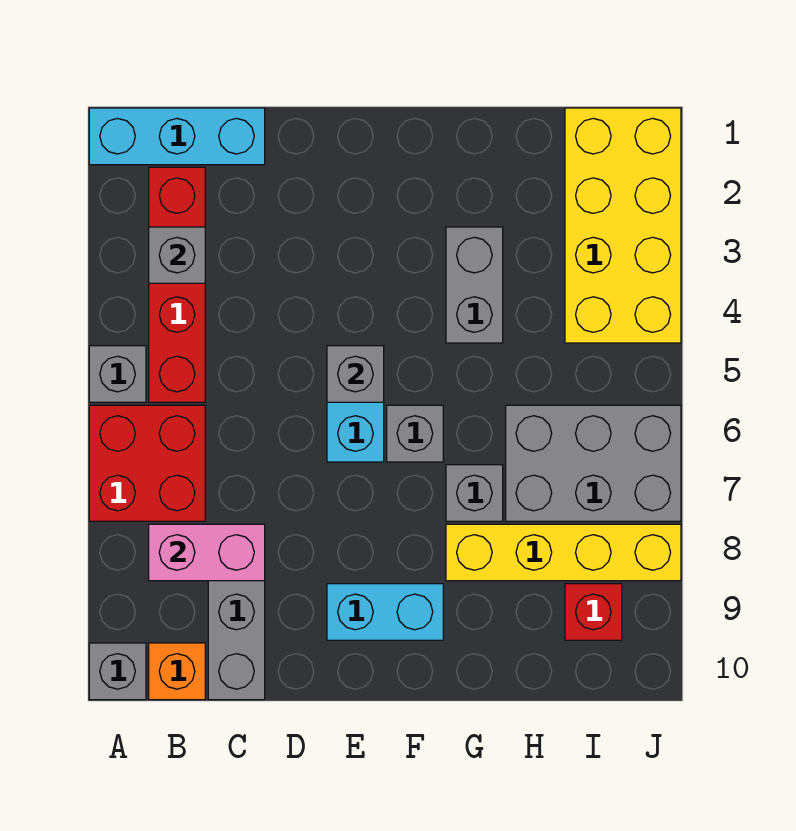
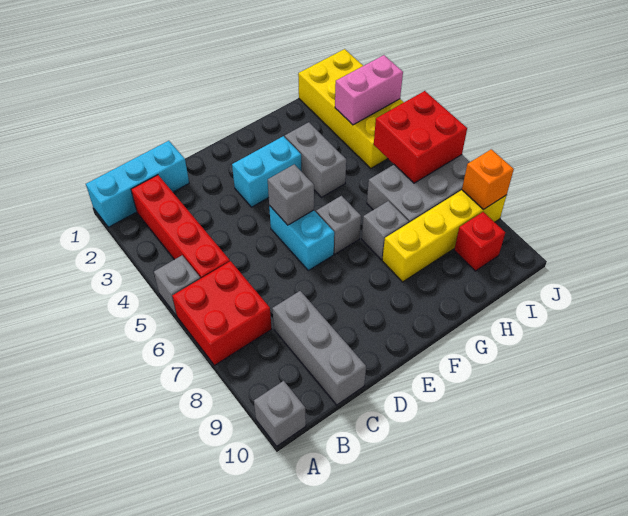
grey brick B3 level 2 -> none
pink brick B8:C8 level 2 -> pink brick I3:J3 level 2
orange brick B10 level 1 -> orange brick J8 level 2
cyan brick E9:F9 level 1 -> cyan brick E3:F3 level 1
none -> red brick I5:J6 level 2

